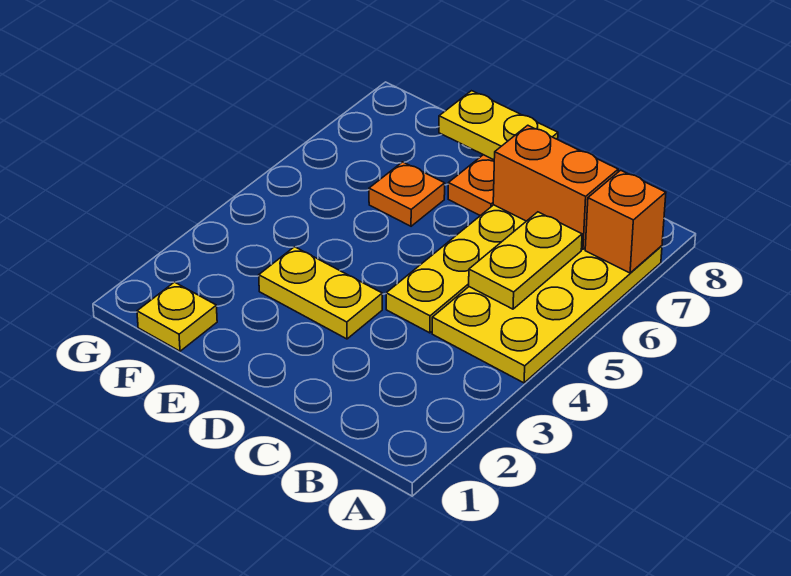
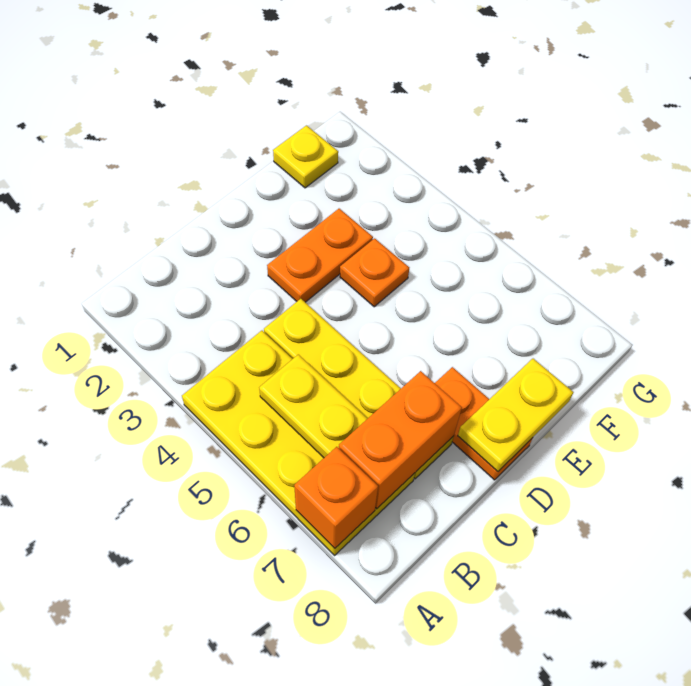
yellow plate D3:E3 level 1 -> orange plate D3:E3 level 1
orange plate E6 level 1 -> orange plate E4 level 1

